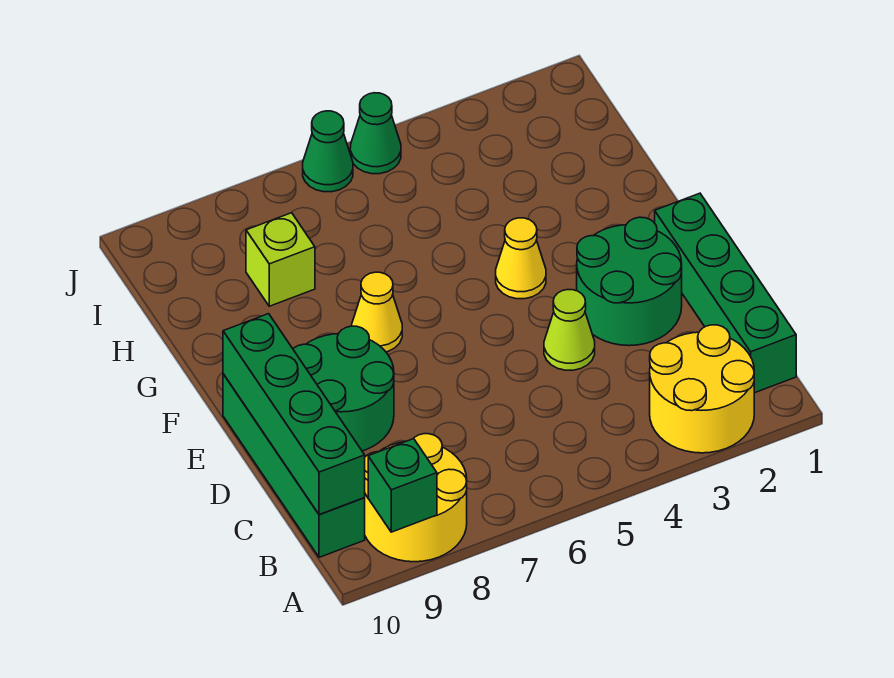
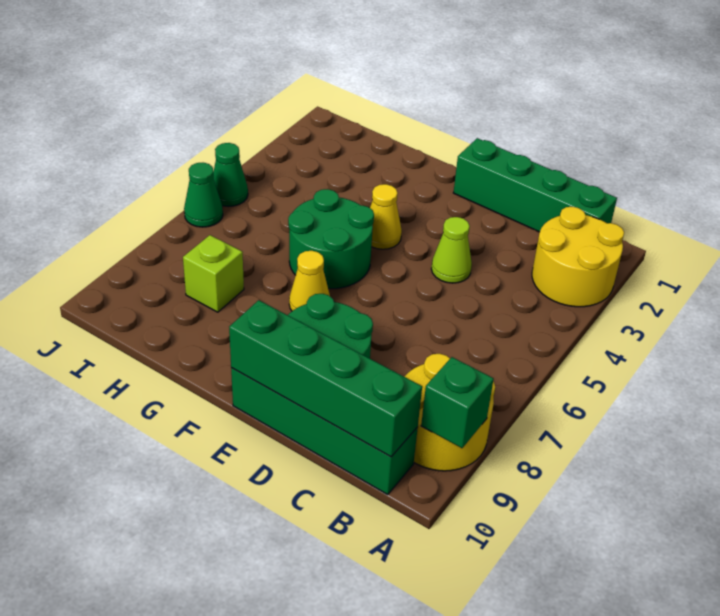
green round brick D2:E3 level 1 -> green round brick F5:G6 level 1

